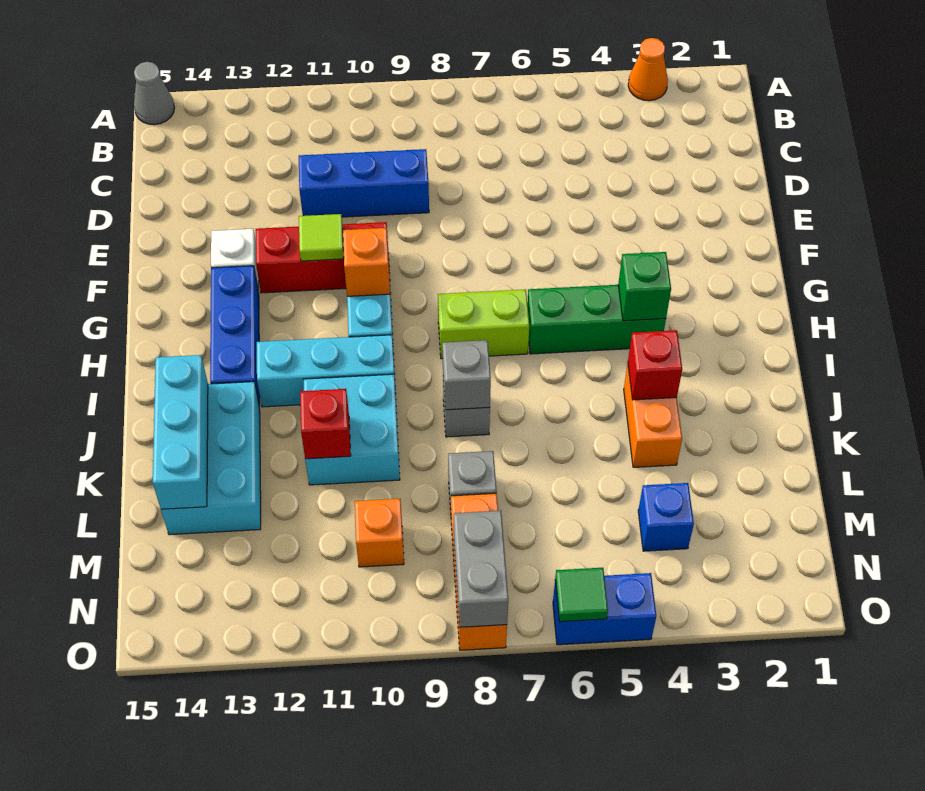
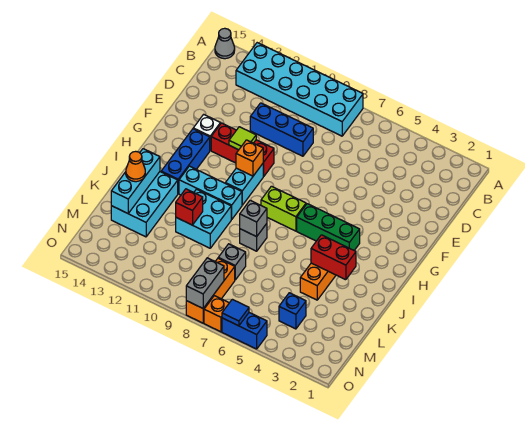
orange cone A3 level 1 -> orange cone K14 level 3
none -> cyan brick A8:B13 level 1
green brick H4 level 2 -> none
red brick J4 level 2 -> red brick J3:J4 level 2
orange brick M10 level 1 -> orange brick O7 level 1
green tile O6 level 2 -> blue tile O6 level 2

